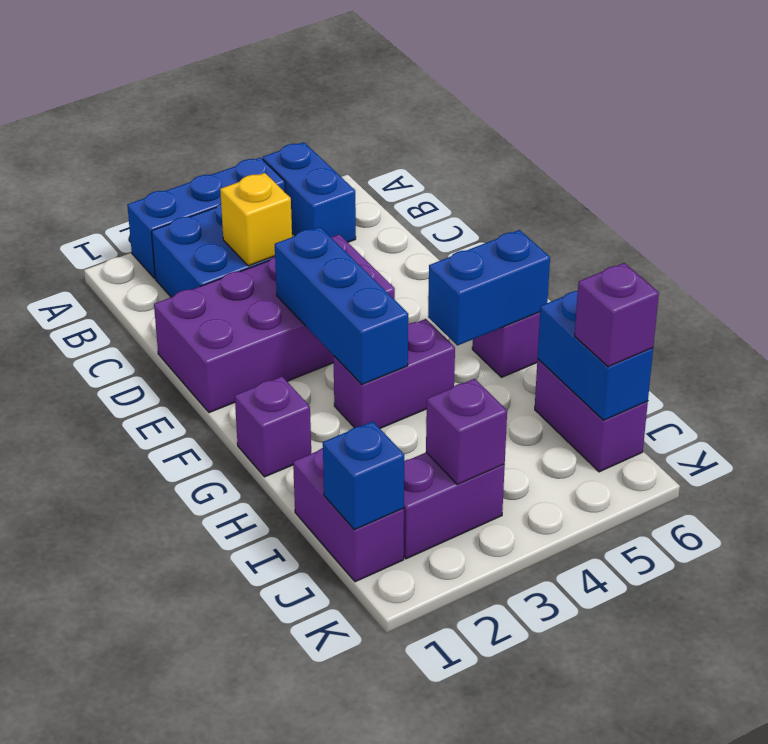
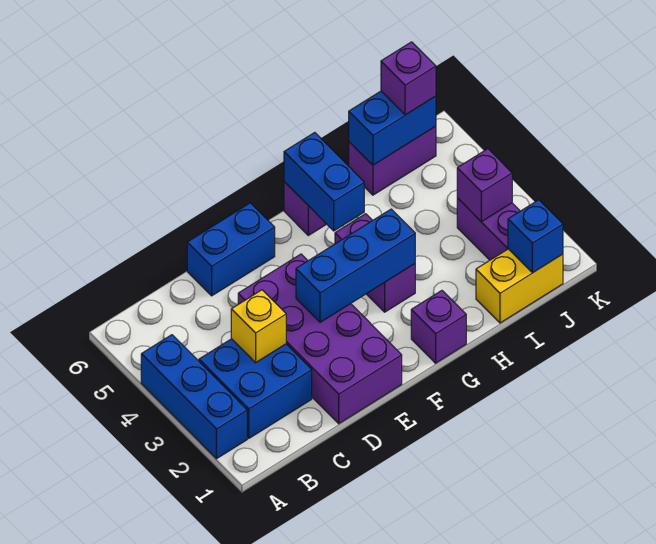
blue brick A5:B5 level 1 -> blue brick D6:E6 level 1
purple brick I1:J1 level 1 -> yellow brick I1:J1 level 1

